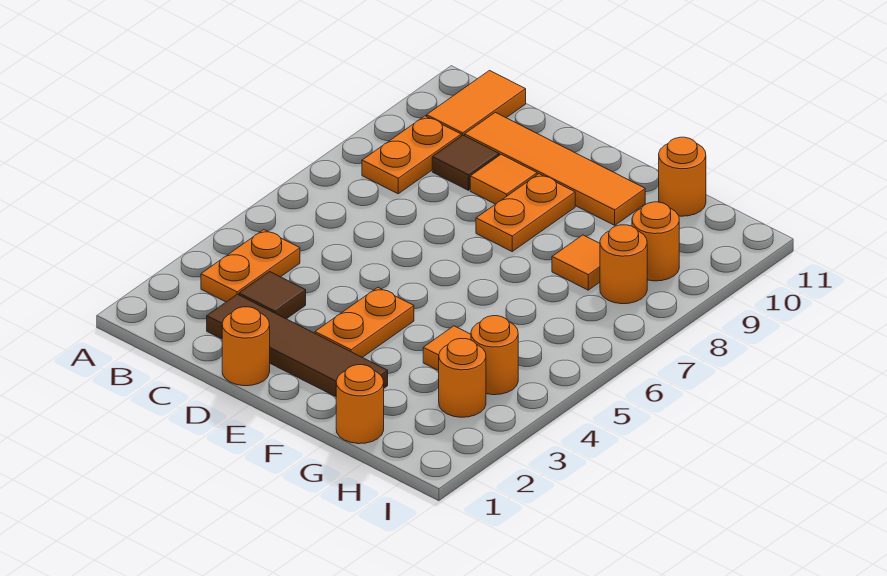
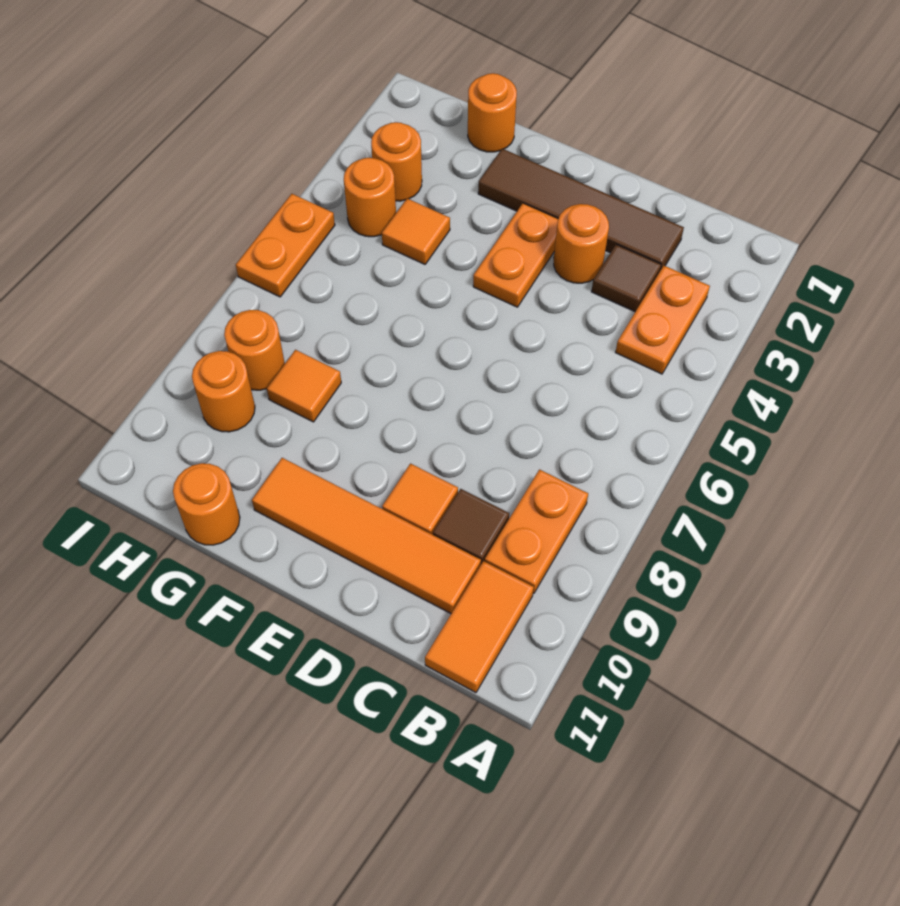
orange round brick D1 level 1 -> orange round brick D3 level 1
orange plate E8:E9 level 1 -> orange plate I5:I6 level 1

